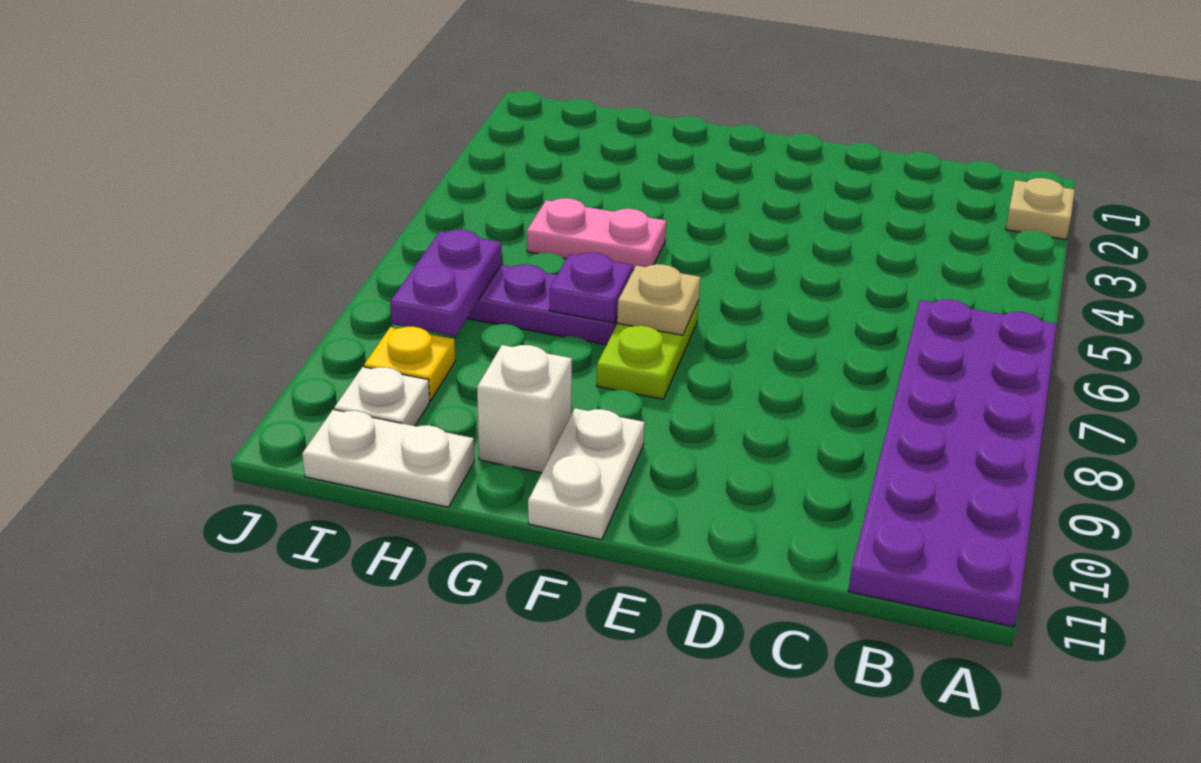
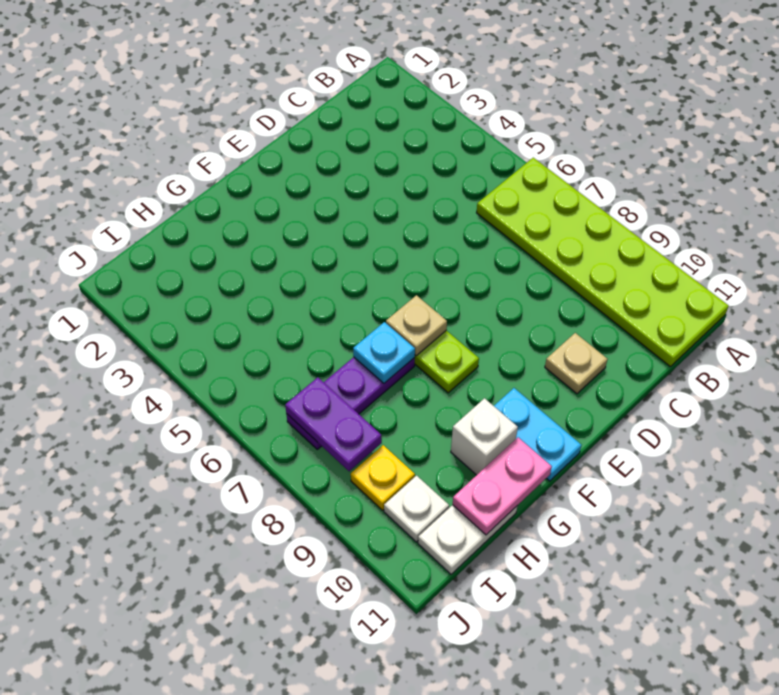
tan plate A2 level 1 -> tan plate D10 level 1
purple plate A6:B11 level 1 -> lime plate A6:B11 level 1
white plate F10:F11 level 1 -> cyan plate F10:F11 level 1
pink plate G5:H5 level 1 -> pink plate G11:H11 level 2
purple plate G7 level 2 -> cyan plate G7 level 2

